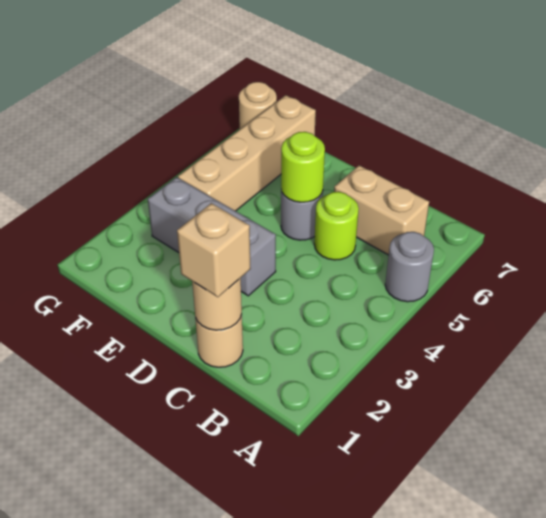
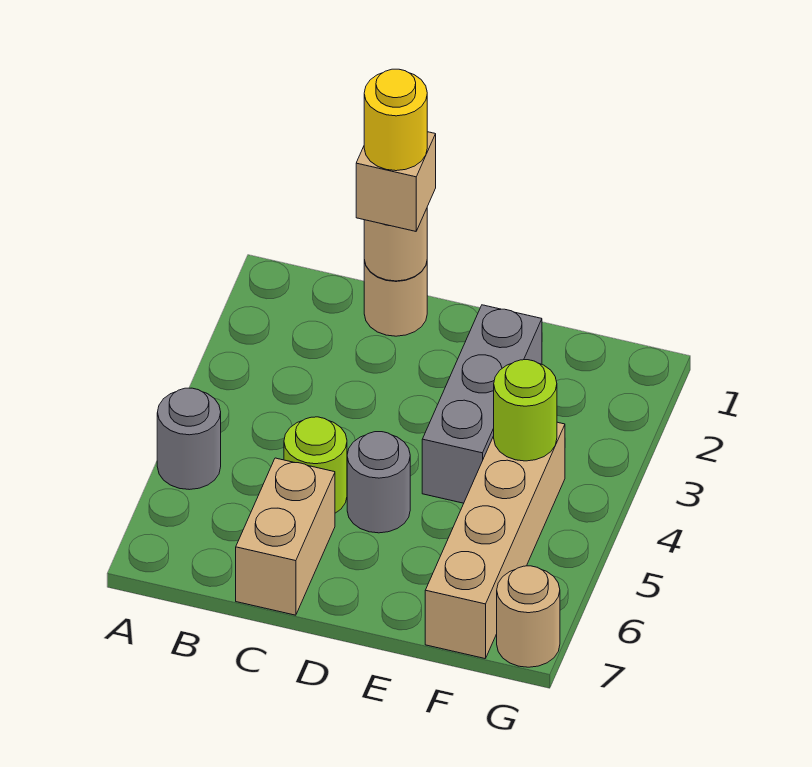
tan brick B6:C6 level 1 -> tan brick C6:C7 level 1
none -> yellow round brick C1 level 4
grey brick D3:F3 level 1 -> grey brick E2:E4 level 1
lime round brick D5 level 2 -> lime round brick F4 level 2

